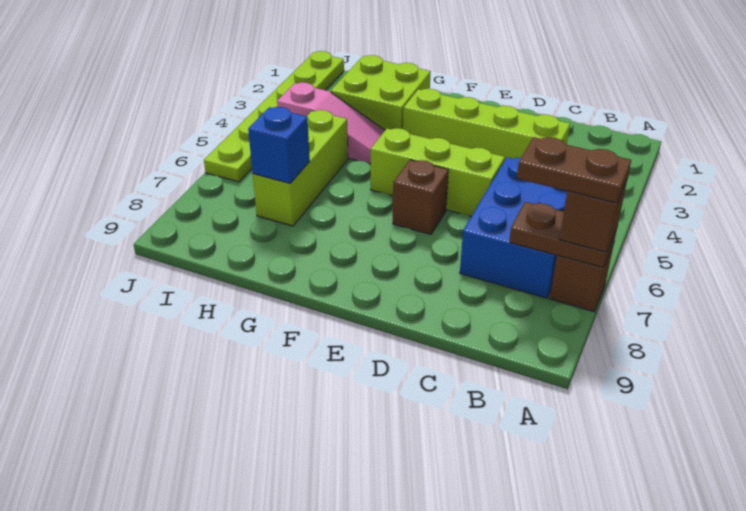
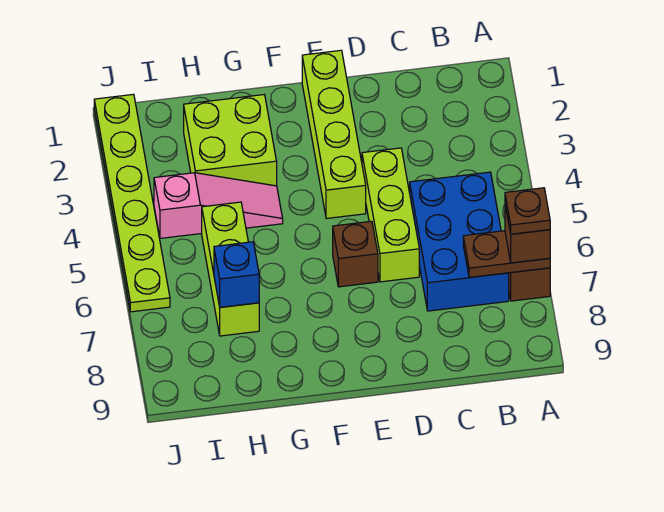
brown plate A7:B7 level 4 -> brown plate A7 level 4
lime brick C3:F3 level 1 -> lime brick E1:E4 level 1
lime brick D5:F5 level 1 -> lime brick D4:D6 level 1

